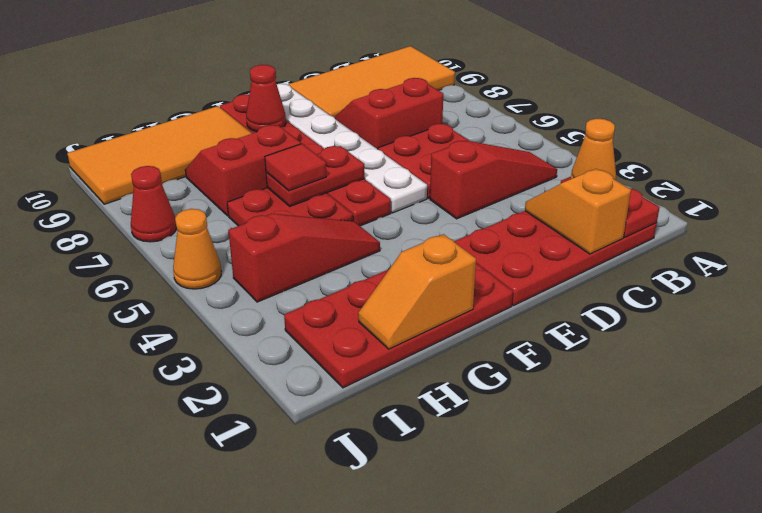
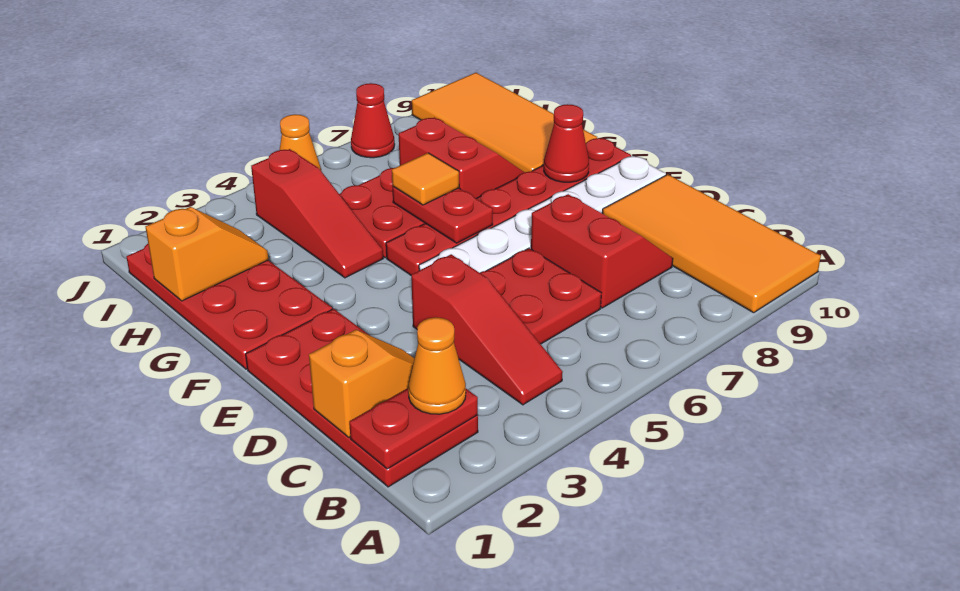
orange slope G1:H1 level 2 top G -> orange slope H1:H2 level 2 top 1
red tile G6 level 3 -> orange tile G6 level 3

